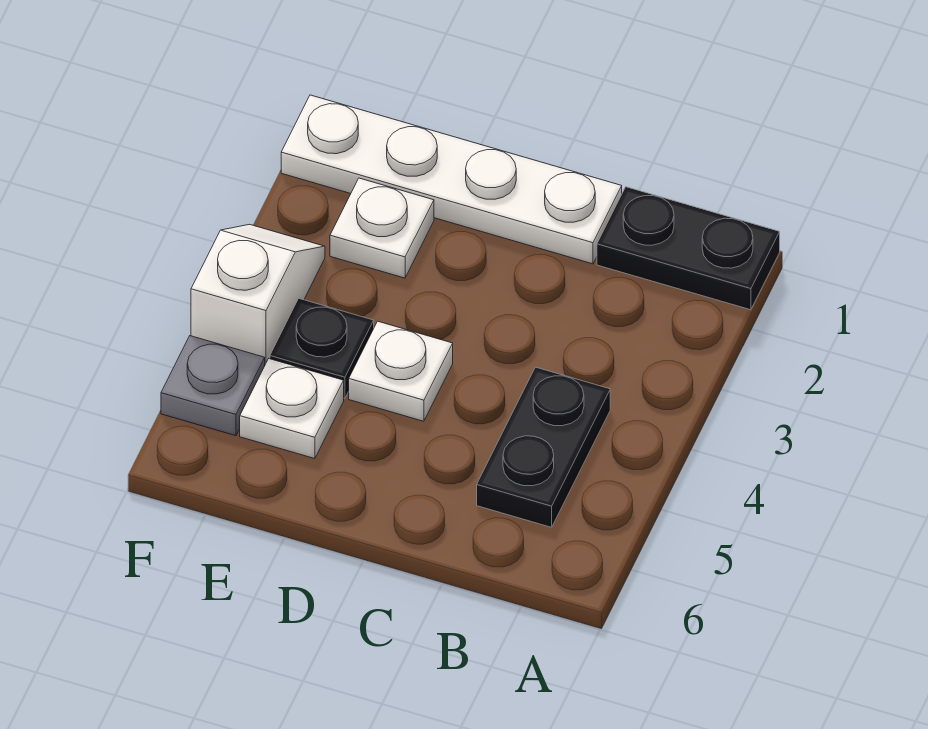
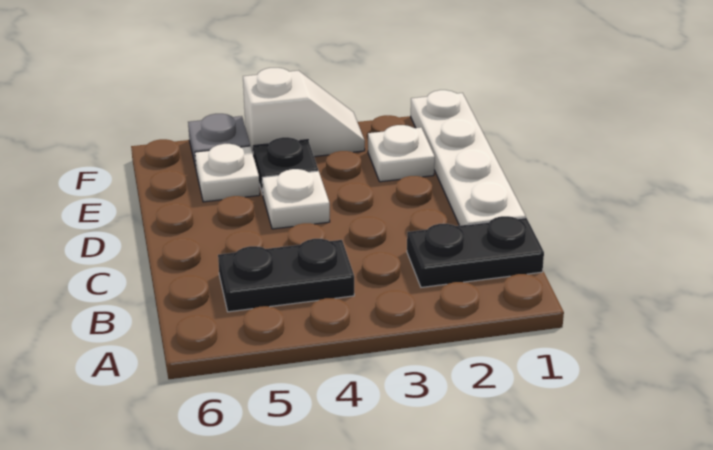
black plate A1:B1 level 1 -> black plate B1:B2 level 1

